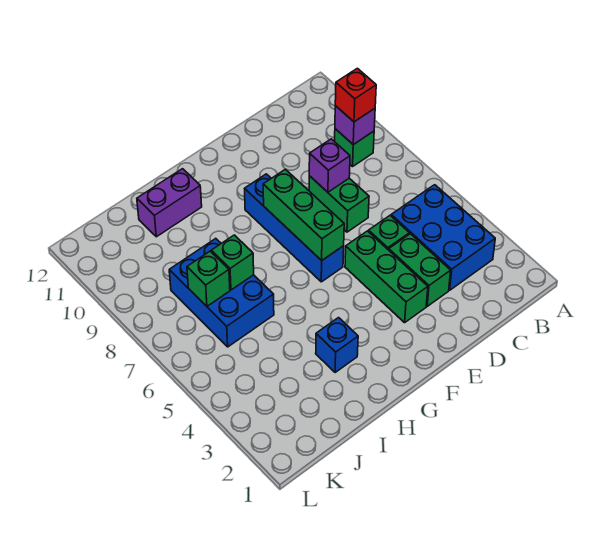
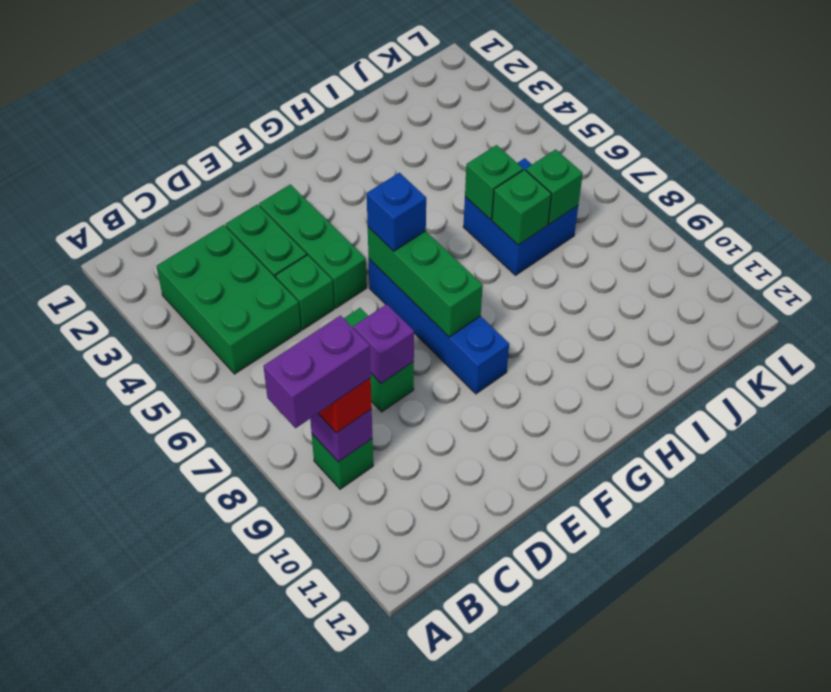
blue brick B3:C5 level 1 -> green brick B3:C5 level 1
blue brick H3 level 1 -> blue brick F6 level 3
purple brick H11:I11 level 1 -> purple brick A9:B9 level 4
blue brick I6:J8 level 1 -> blue brick I6:J7 level 1
none -> green brick I6 level 2

